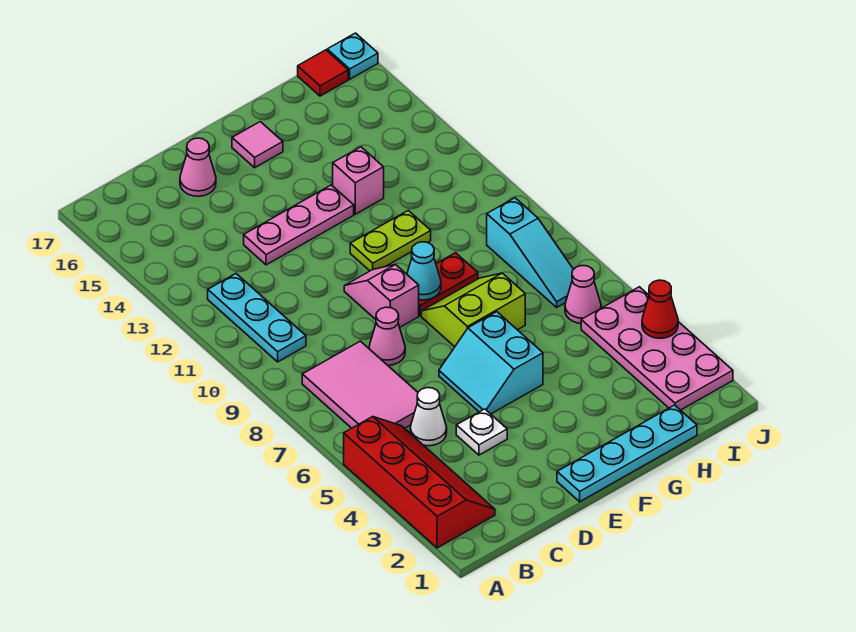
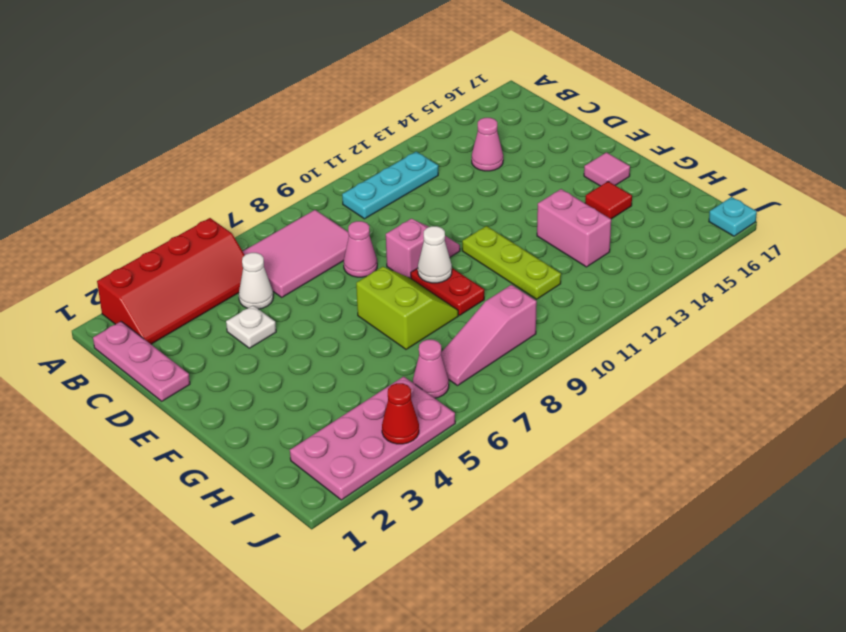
pink plate D13:F13 level 1 -> pink plate B1:D1 level 1
pink cone D16 level 1 -> pink cone C14 level 1
cyan plate E1:H1 level 1 -> none
cyan slope E5:F6 level 1 top F -> none
cyan cone F9 level 2 -> white cone F9 level 2
lime plate F11:G11 level 1 -> lime plate F11:H11 level 1
pink brick G13 level 1 -> pink brick G13:H13 level 1
cyan slope I7:I9 level 1 top 9 -> pink slope I7:I9 level 1 top 9
red tile I17 level 1 -> red tile G15 level 1

